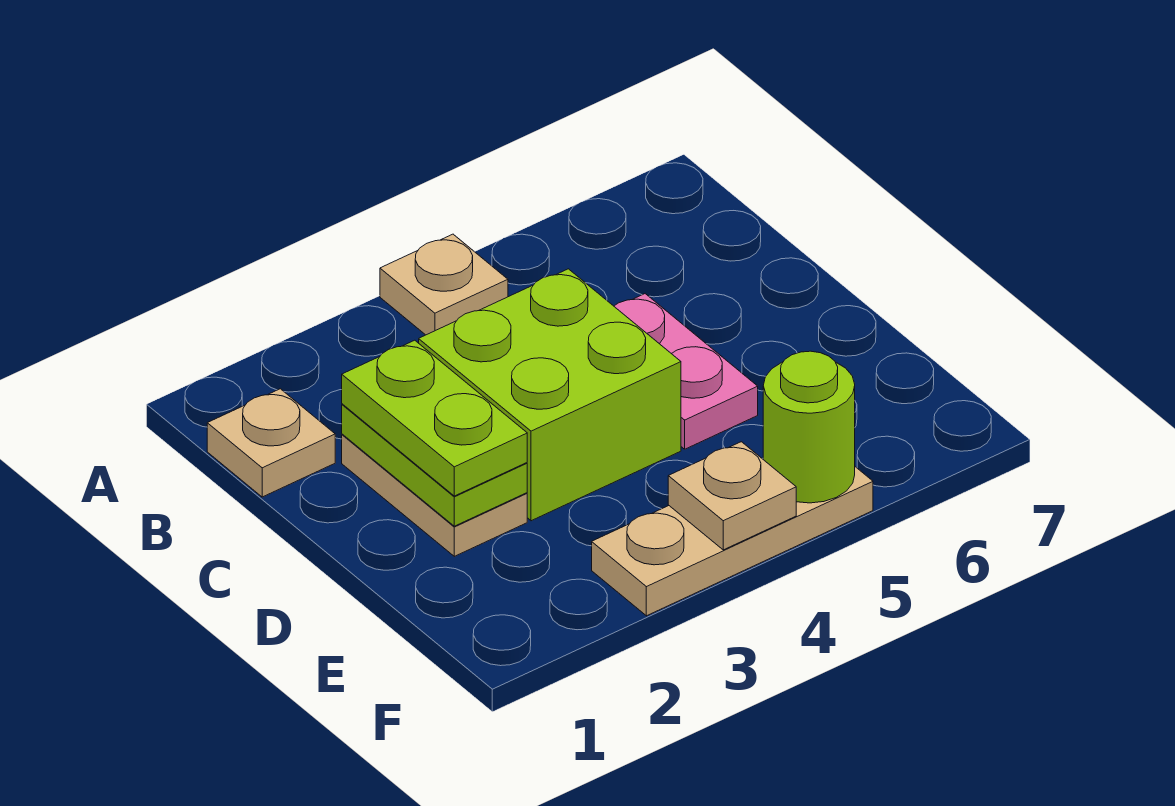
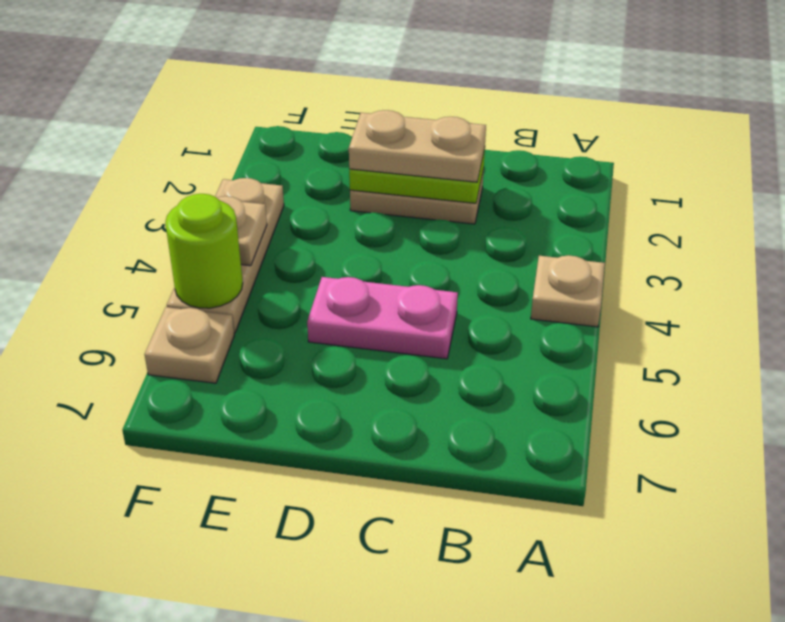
tan plate B1 level 1 -> tan plate F6 level 1
lime plate C2:D2 level 3 -> tan plate C2:D2 level 3
lime brick C3:D4 level 1 -> none

